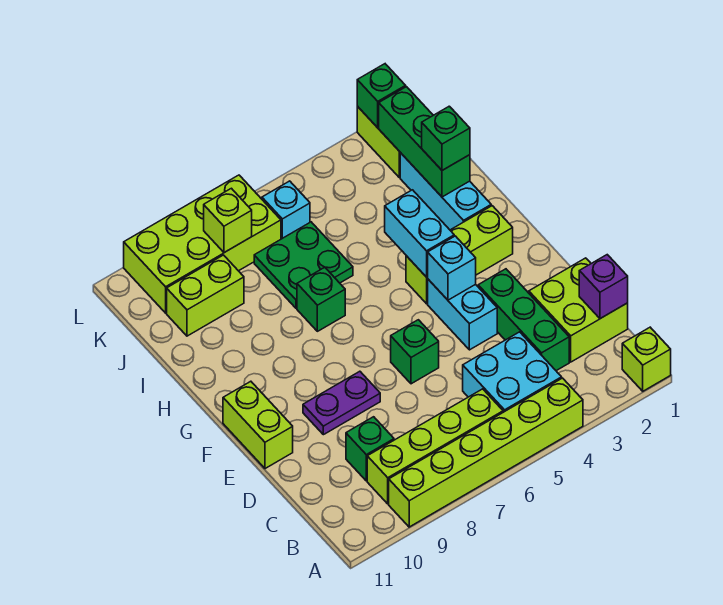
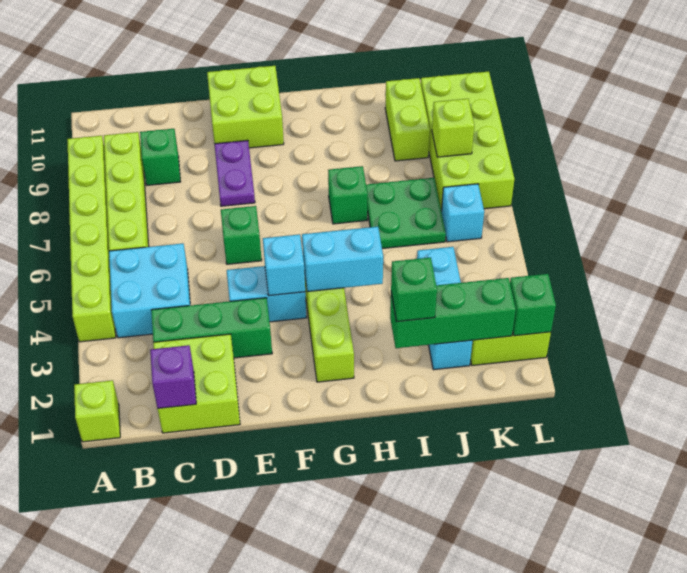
lime brick E11:F11 level 1 -> lime brick E10:F11 level 1
cyan brick H2:J2 level 1 -> cyan brick J2:J4 level 1

